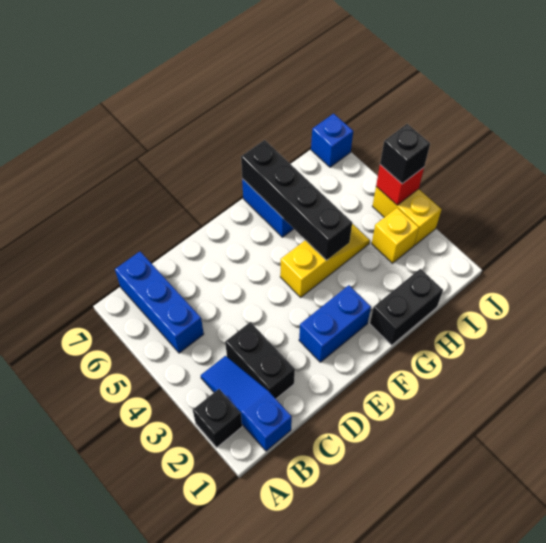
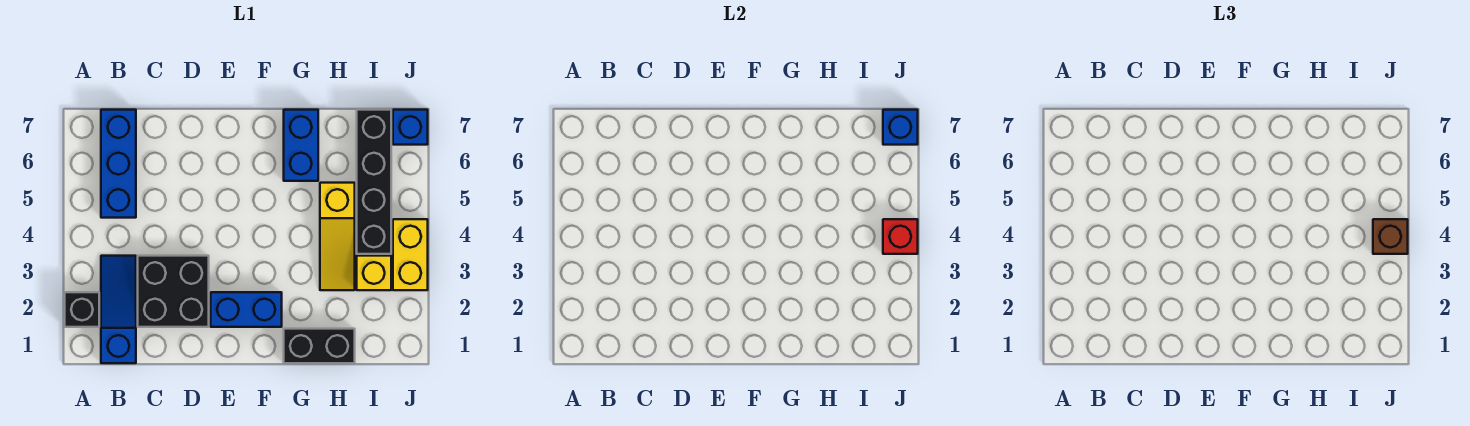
black brick C2:C3 level 1 -> black brick C2:D3 level 1
yellow slope F4:H4 level 1 top F -> yellow slope H3:H5 level 1 top 5
black brick G4:G7 level 2 -> black brick I4:I7 level 1
black brick J4 level 3 -> brown brick J4 level 3
none -> blue brick J7 level 2

